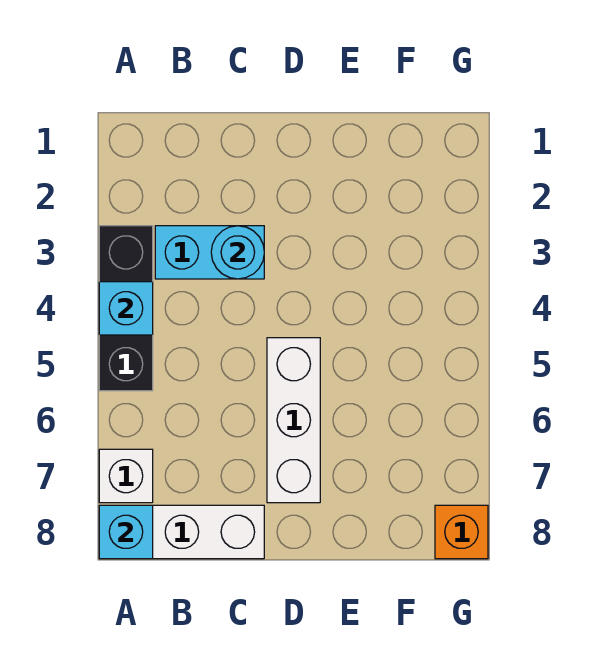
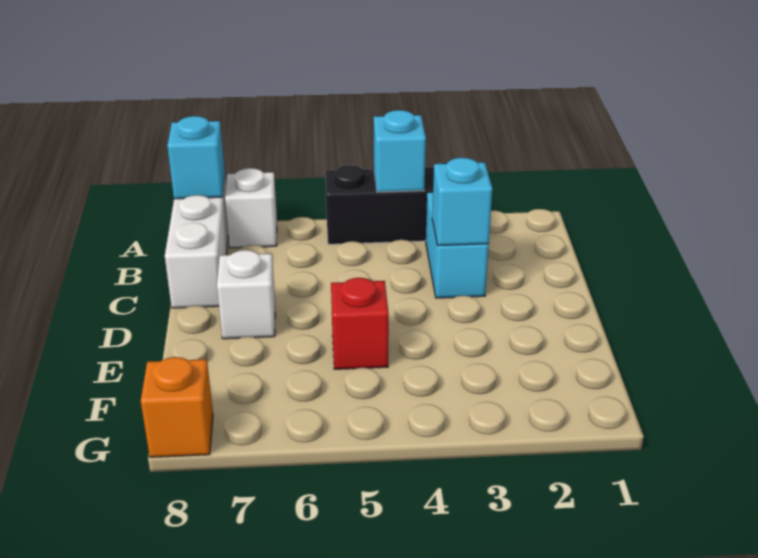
cyan round brick C3 level 2 -> cyan brick C3 level 2
white brick D5:D7 level 1 -> white brick D7 level 1
none -> red brick E5 level 1

